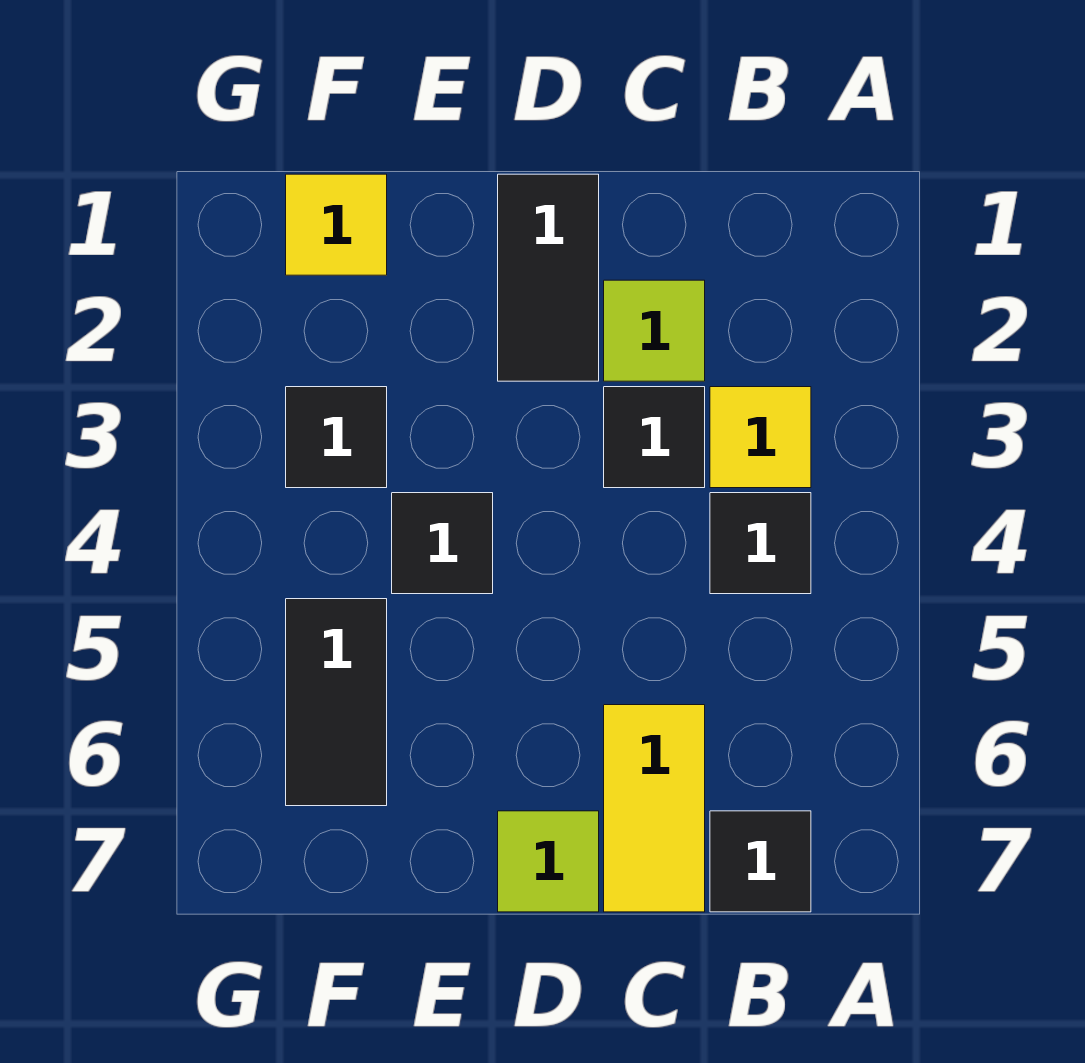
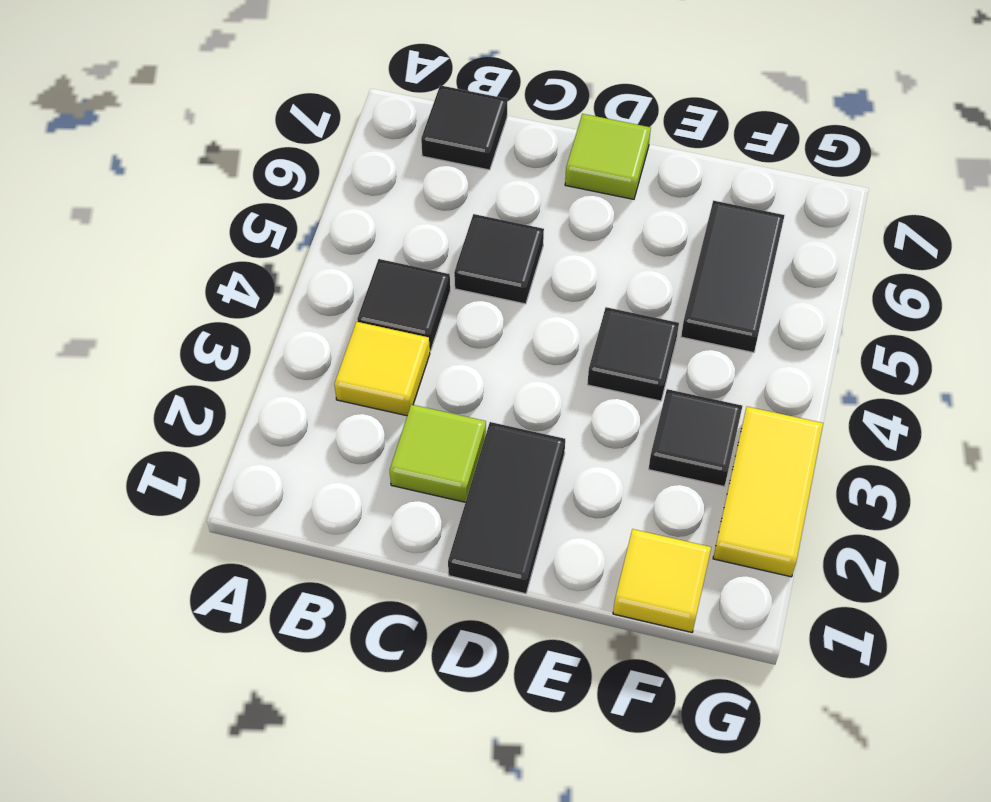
black tile C3 level 1 -> black tile C5 level 1
yellow tile C6:C7 level 1 -> yellow tile G2:G3 level 1

